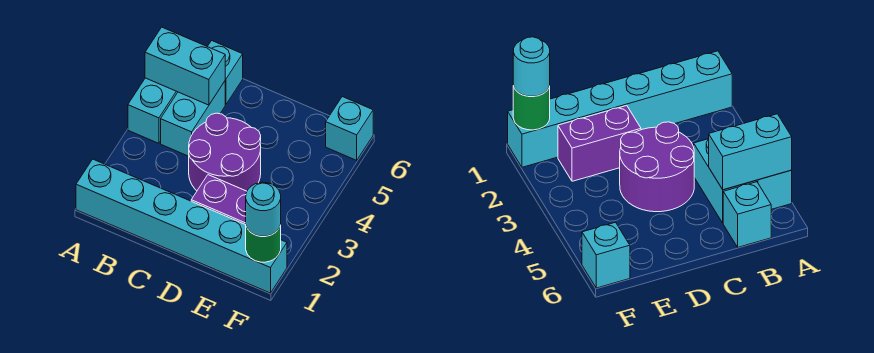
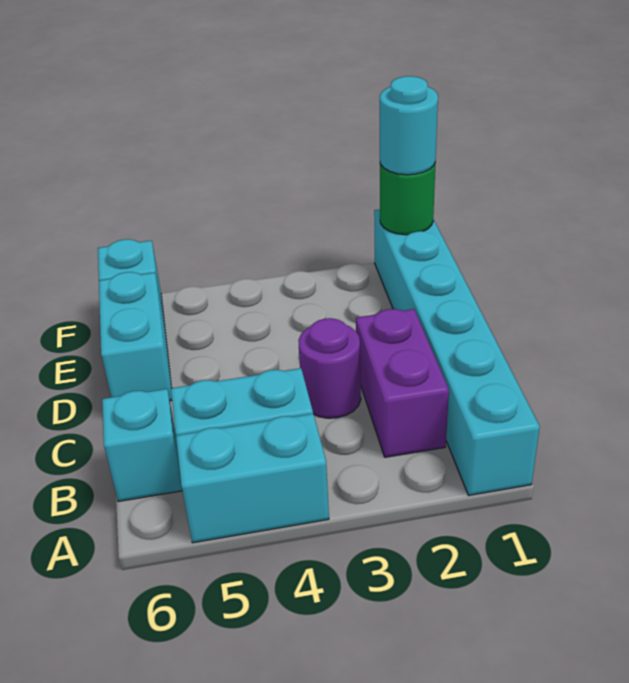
cyan brick A5:B5 level 2 -> cyan brick D6:E6 level 1
purple round brick C3:D4 level 1 -> purple round brick C3 level 1
purple brick D2:E2 level 1 -> purple brick B2:C2 level 1

